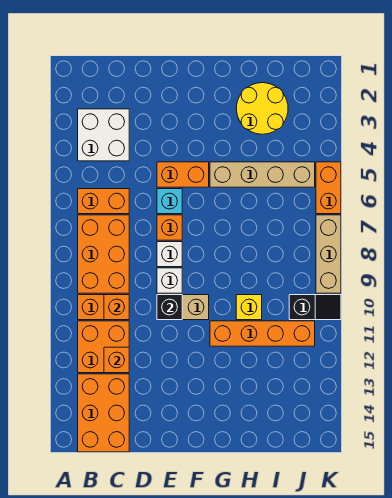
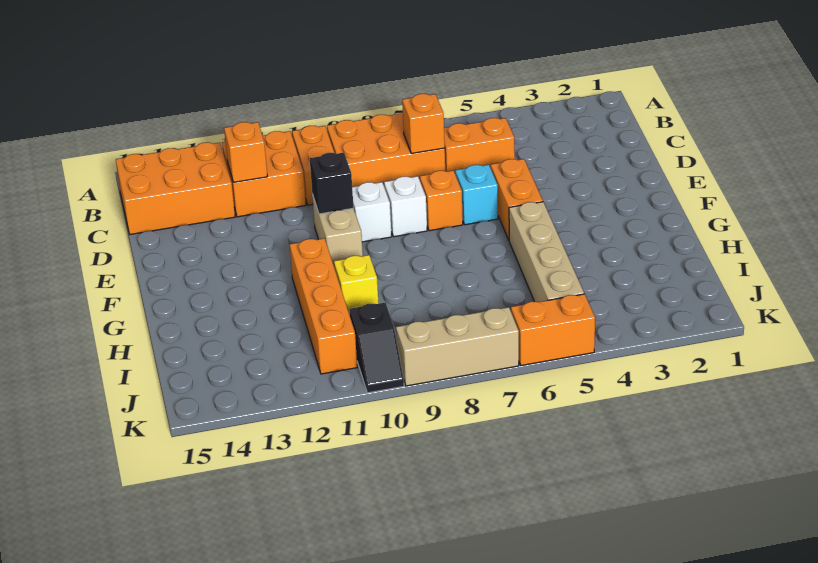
white brick B3:C4 level 1 -> none
orange brick B6:C6 level 1 -> orange brick C5:C6 level 1
orange brick C10 level 2 -> orange brick C7 level 2
yellow round brick H2:I3 level 1 -> none

